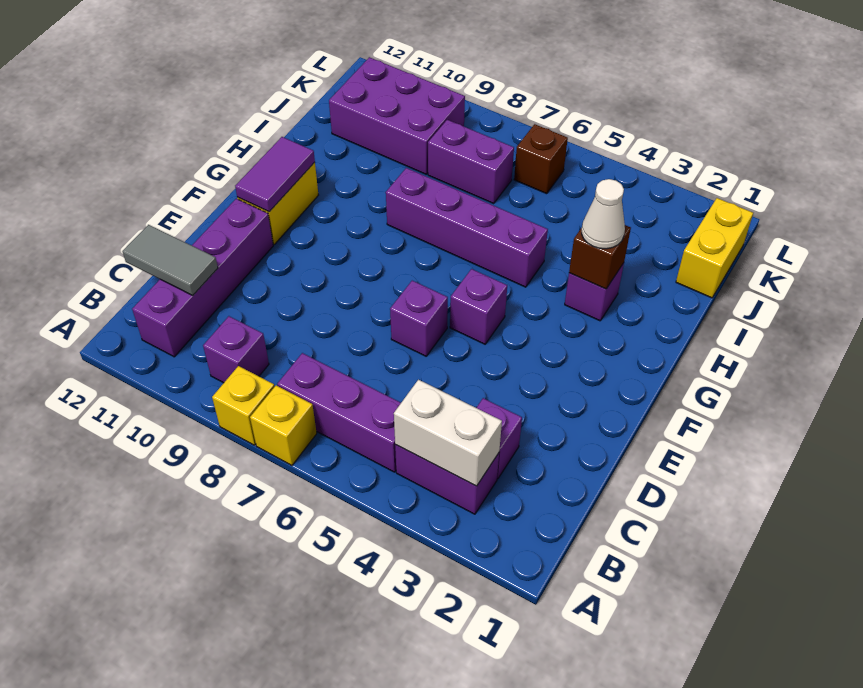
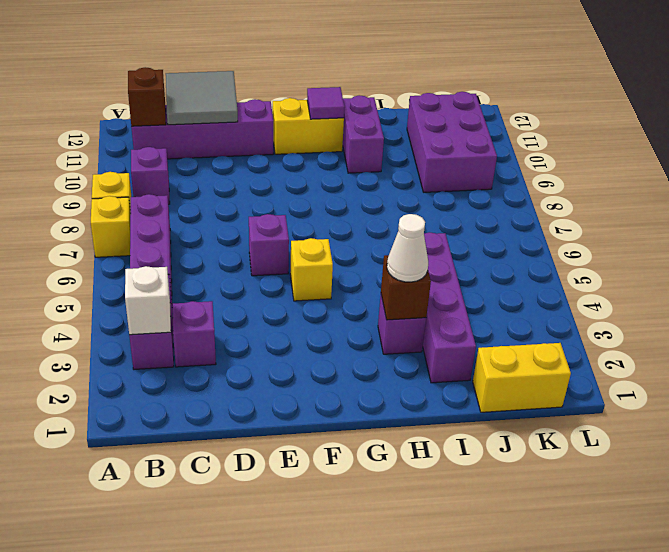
white brick B3:B4 level 2 -> white brick B3 level 2
grey tile C11:C12 level 2 -> grey tile C11:D12 level 2
purple brick F5 level 1 -> yellow brick F5 level 1
purple tile F11:G11 level 2 -> purple tile G11 level 2
purple brick H5:H8 level 1 -> purple brick I2:I5 level 1
purple brick J7:J8 level 1 -> purple brick H10:H11 level 1
brown brick K6 level 1 -> brown brick B11 level 2

